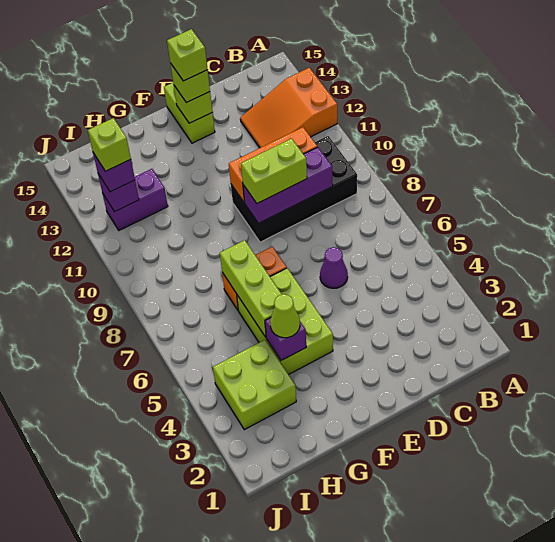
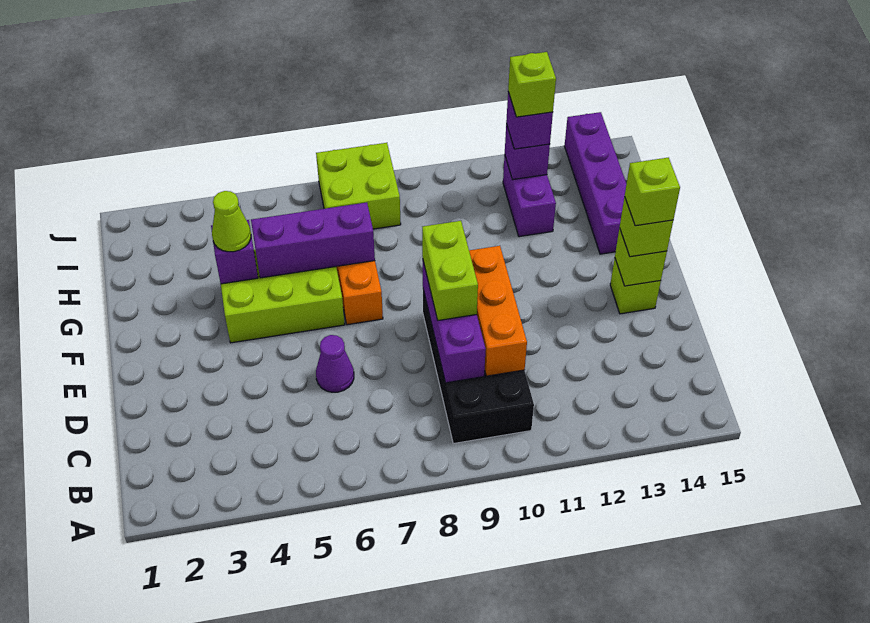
orange slope A12:C13 level 1 top A -> none
lime brick E14:E15 level 1 -> lime brick E14 level 1
lime brick G5:G7 level 2 -> purple brick G5:G7 level 2
none -> purple brick G14:J14 level 1
lime brick H3:I4 level 1 -> lime brick I7:J8 level 1

